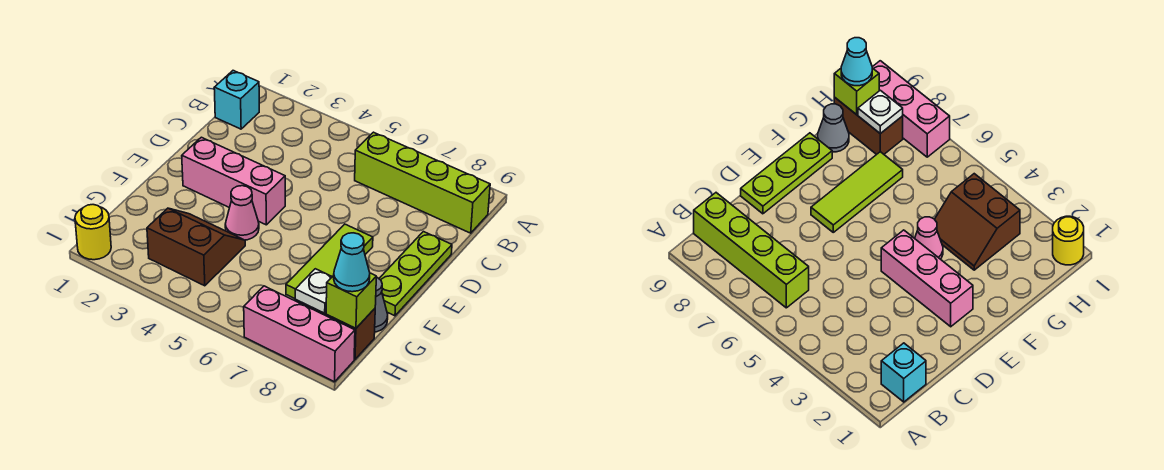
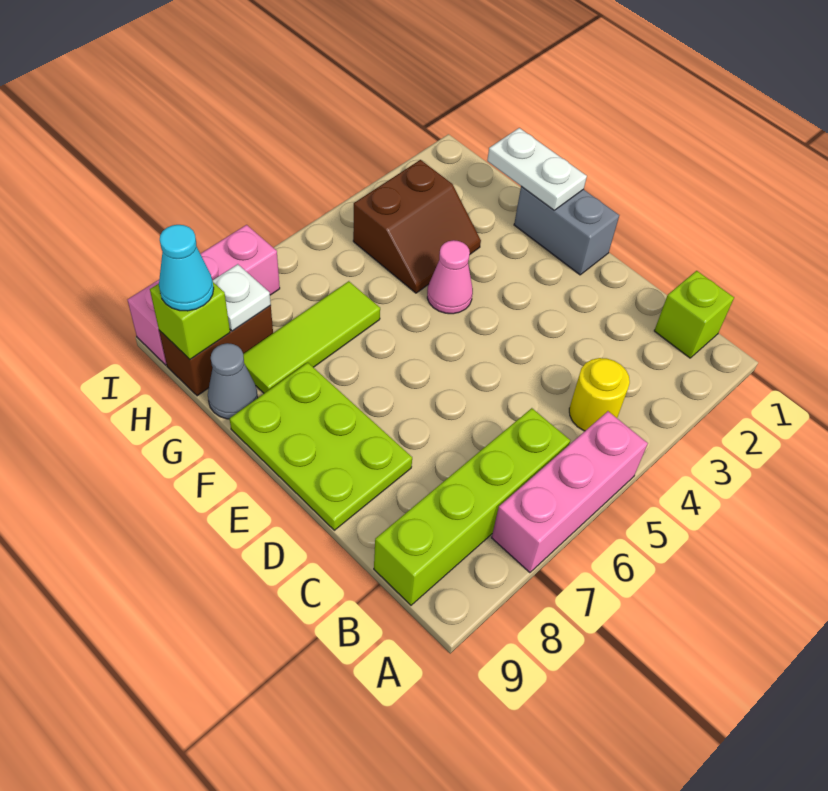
cyan brick B1 level 1 -> lime brick B1 level 1
lime plate D9:F9 level 1 -> lime plate D8:F9 level 1
none -> grey brick E1:F1 level 1
pink brick E2:E4 level 1 -> pink brick A5:A7 level 1
lime tile E7:G7 level 1 -> lime tile G6:G8 level 1
none -> white plate F1:G1 level 2
yellow round brick I1 level 1 -> yellow round brick B4 level 1

